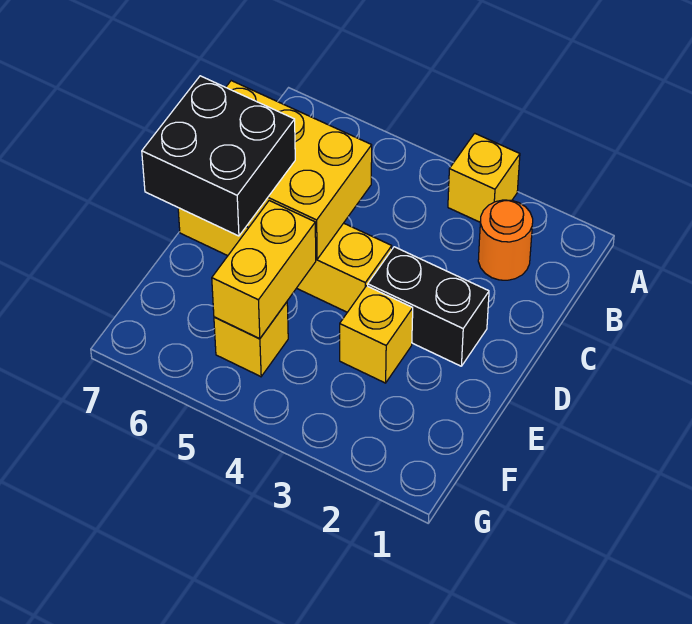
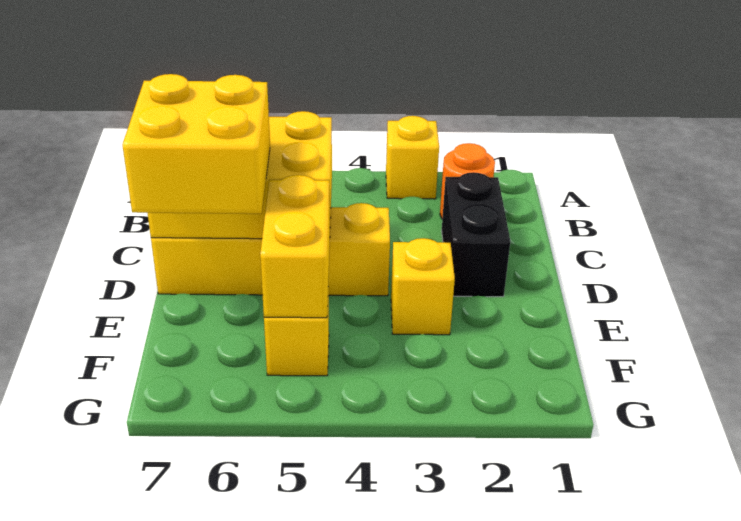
black brick D2:D3 level 1 -> black brick C2:D2 level 1
black brick D6:E7 level 3 -> yellow brick D6:E7 level 3

